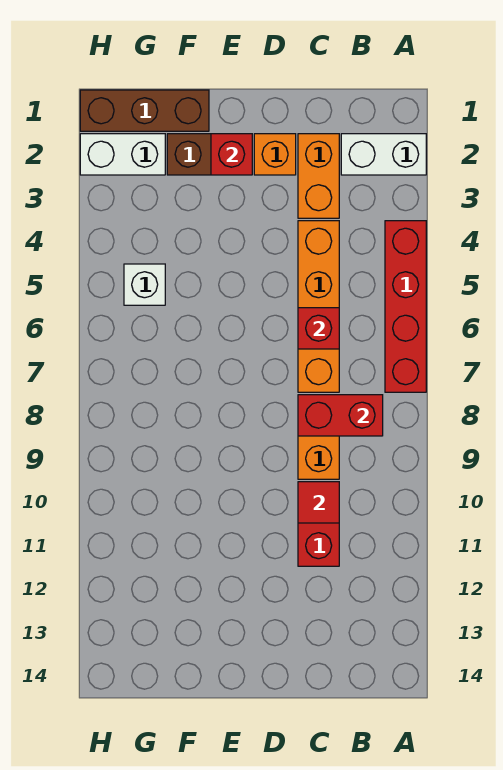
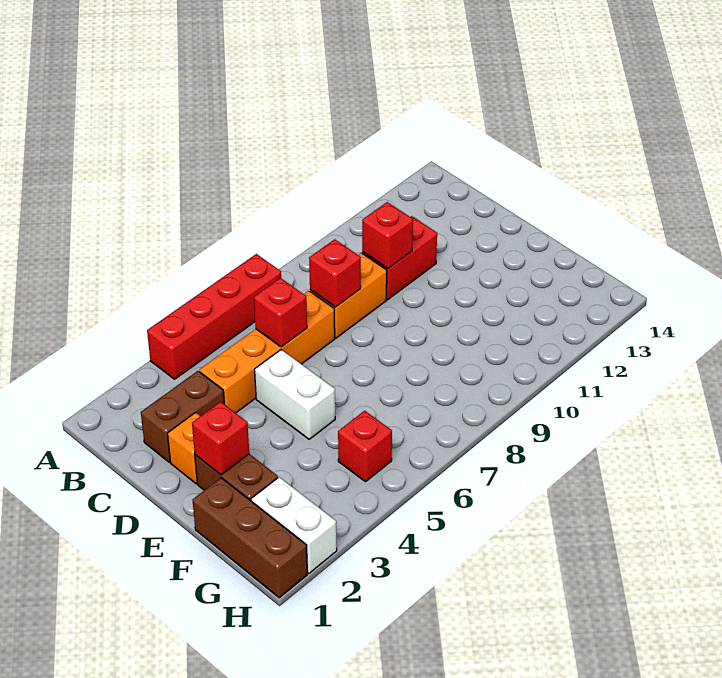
white brick A2:B2 level 1 -> white brick D5:E5 level 1
red brick B8:C8 level 2 -> red brick C8 level 2
orange brick C2:C3 level 1 -> brown brick C2:C3 level 1
red tile C10 level 2 -> red brick C10 level 2
white brick G5 level 1 -> red brick G5 level 1

